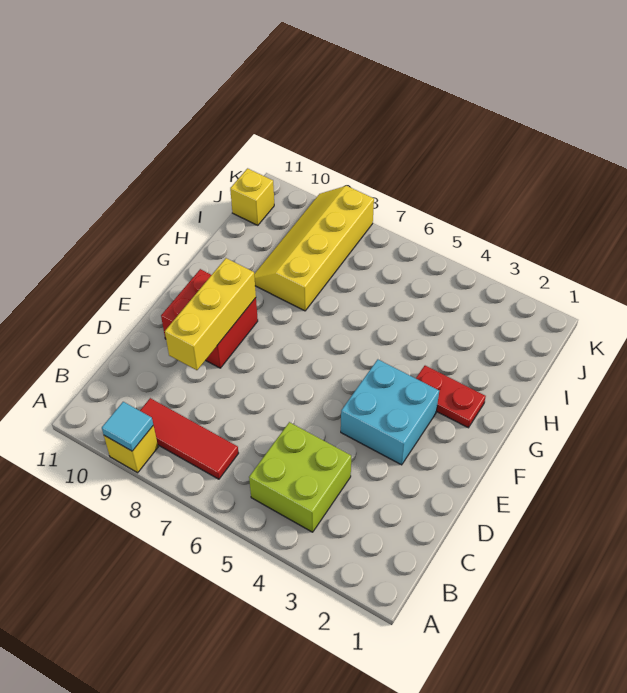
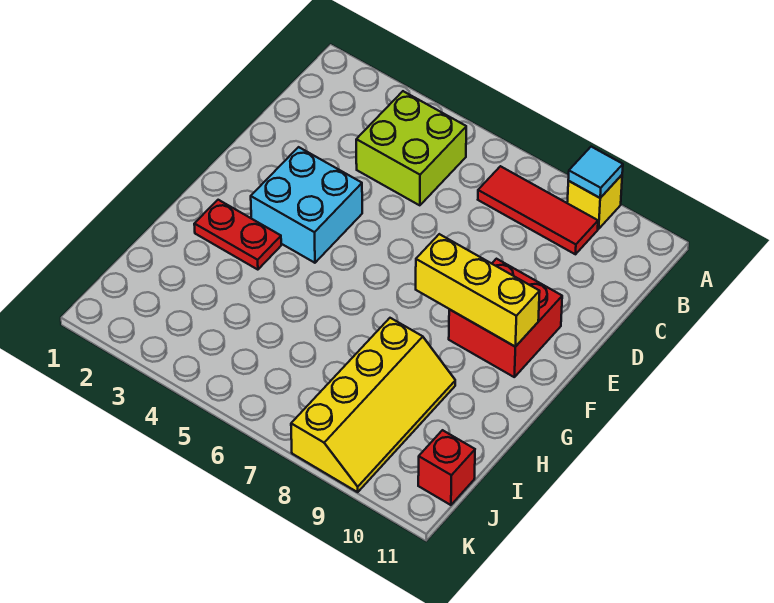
yellow brick D9:F9 level 2 -> yellow brick F8:F10 level 2
yellow brick J11 level 1 -> red brick J11 level 1

